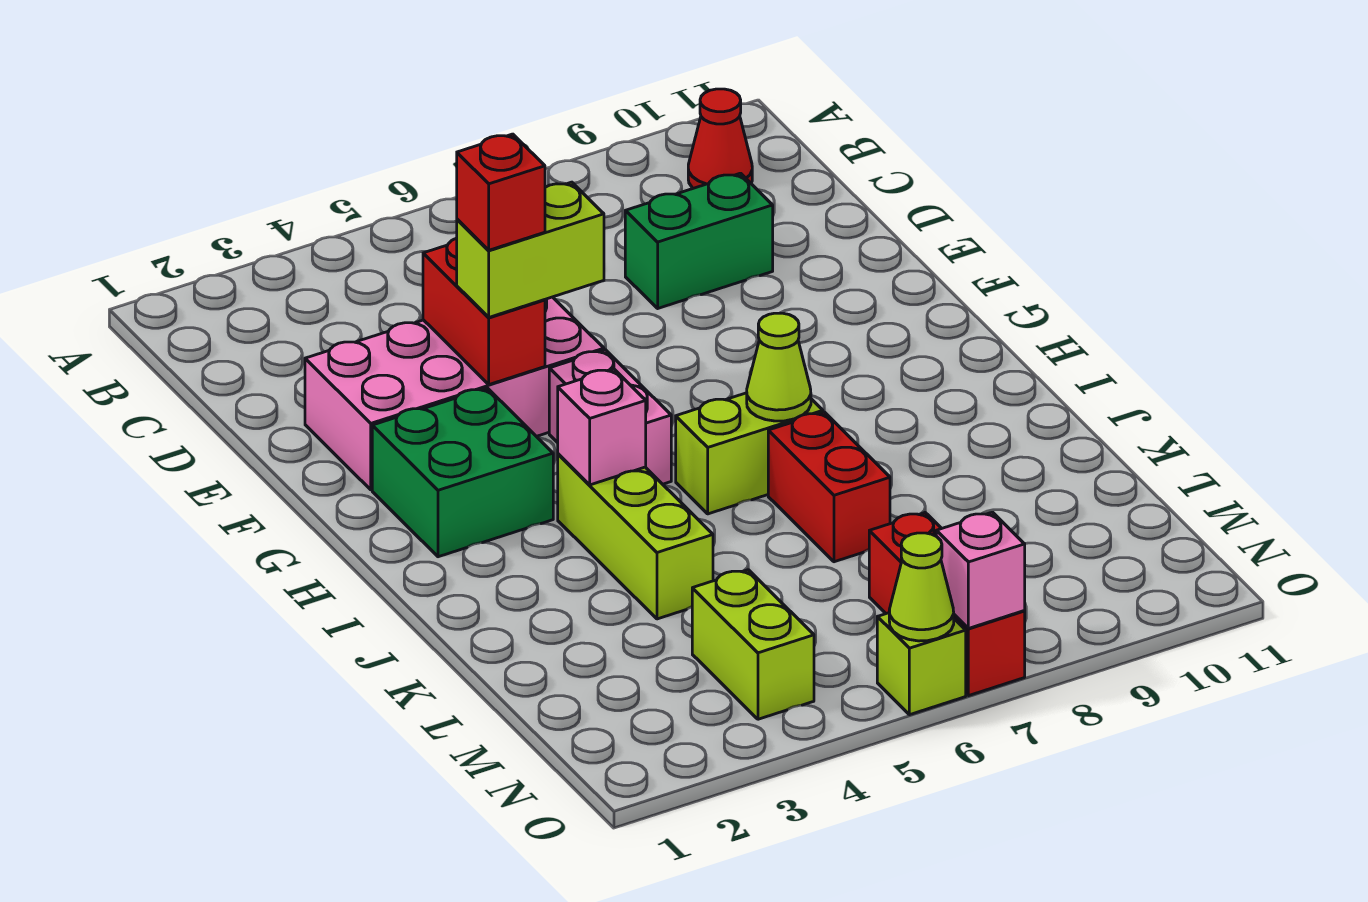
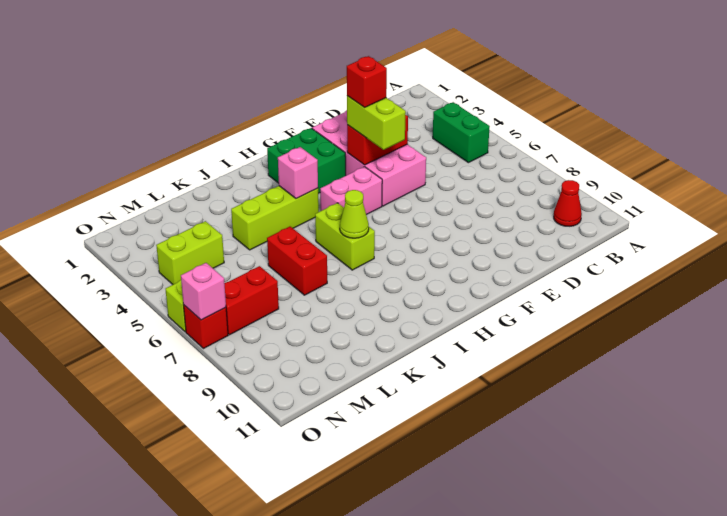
green brick D8:D9 level 1 -> green brick B4:B5 level 1
red brick J7:K7 level 1 -> red brick K6:K7 level 1
lime cone O6 level 2 -> none

